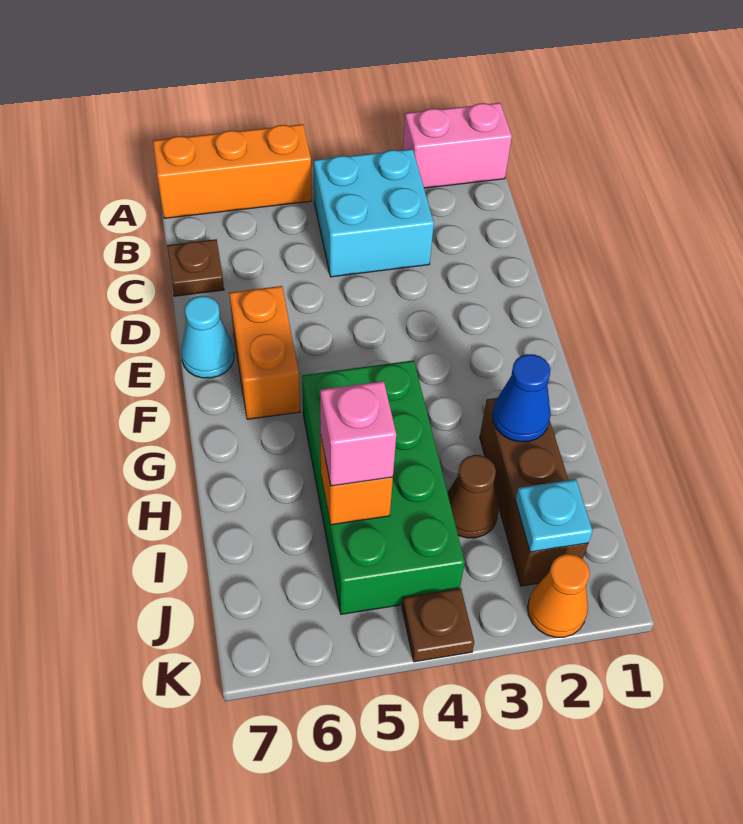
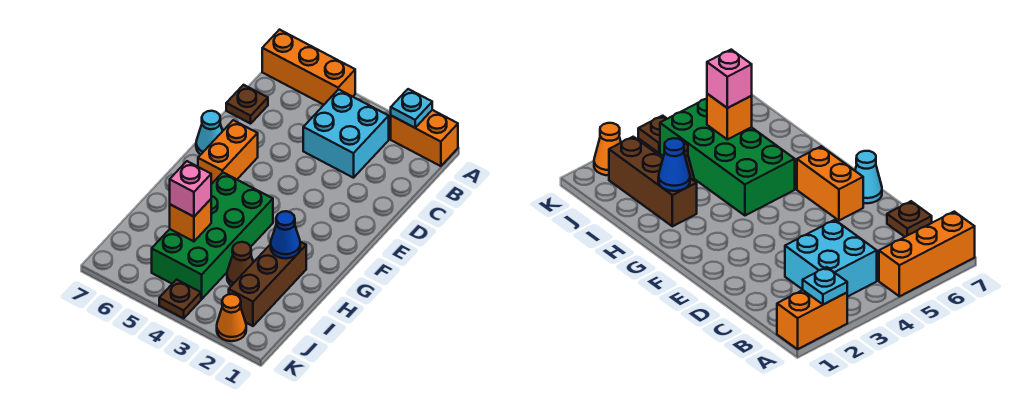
pink brick A1:A2 level 1 -> orange brick A1:A2 level 1
cyan plate J2 level 2 -> cyan plate A2 level 2

